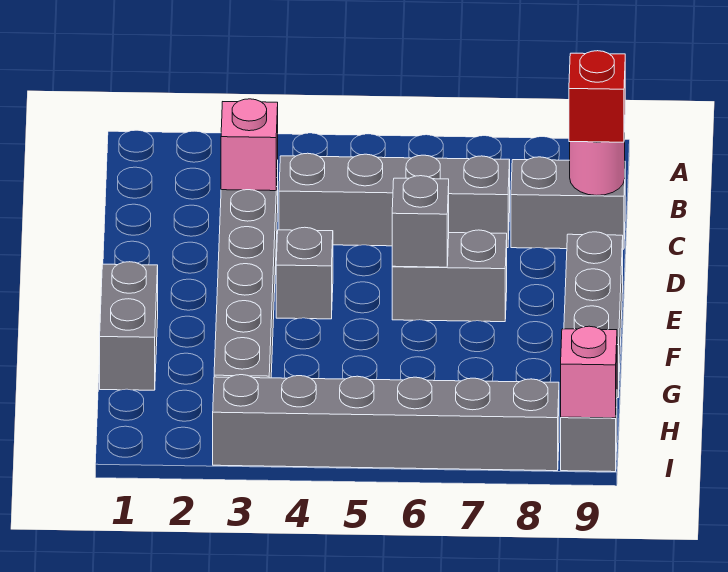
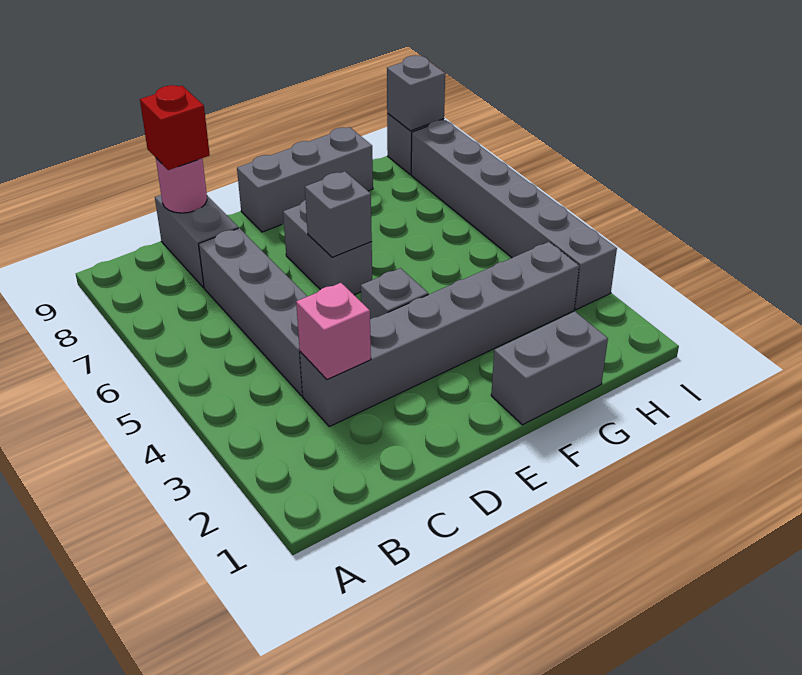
pink brick I9 level 2 -> grey brick I9 level 2

